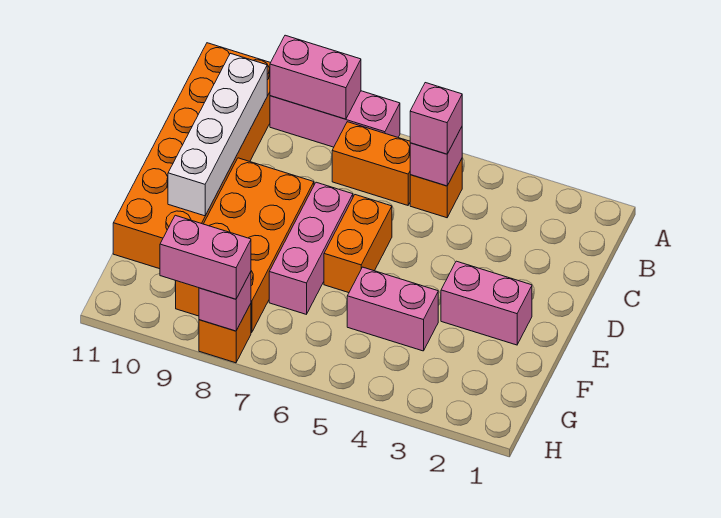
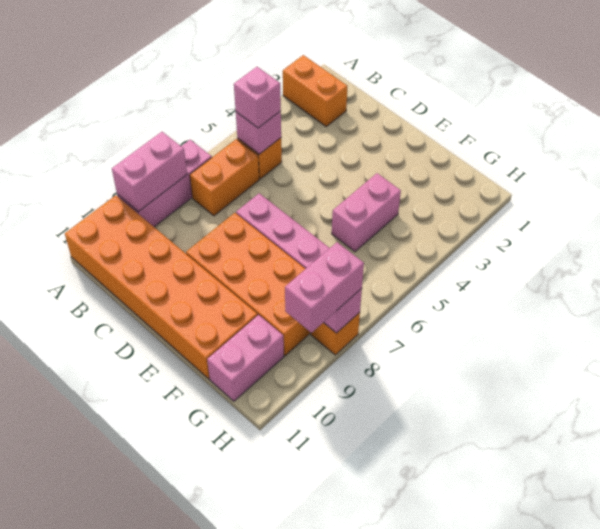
white brick B10:E10 level 2 -> none
orange brick D6:E6 level 1 -> orange brick A2:B2 level 1
pink brick E2:E3 level 1 -> pink brick G10:G11 level 1

